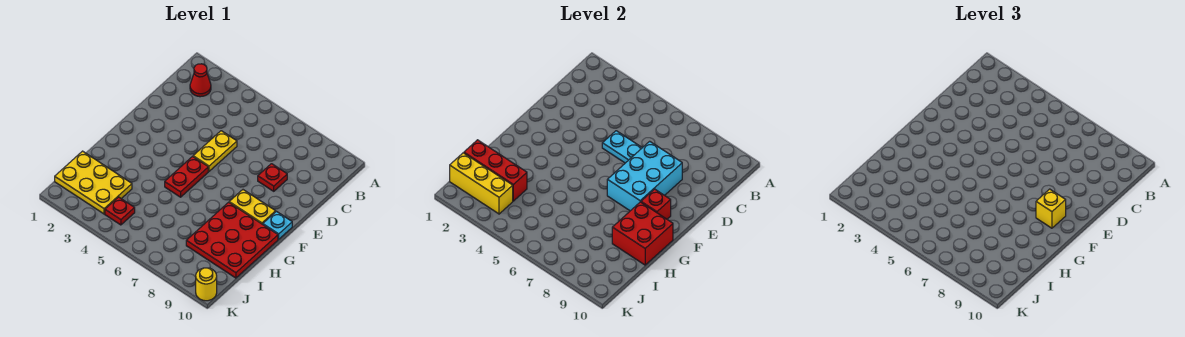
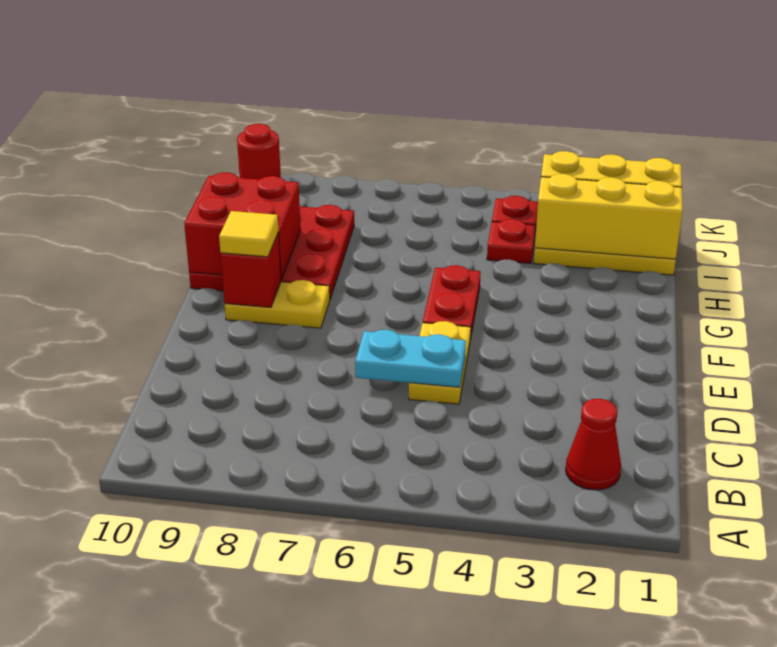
cyan brick D7:F8 level 2 -> none
red plate D8 level 1 -> red plate I4 level 1
yellow brick F9 level 3 -> yellow tile F9 level 3
cyan plate F10 level 1 -> none
red brick I1:I3 level 2 -> yellow brick I1:I3 level 2
yellow round brick K10 level 1 -> red round brick K10 level 1

